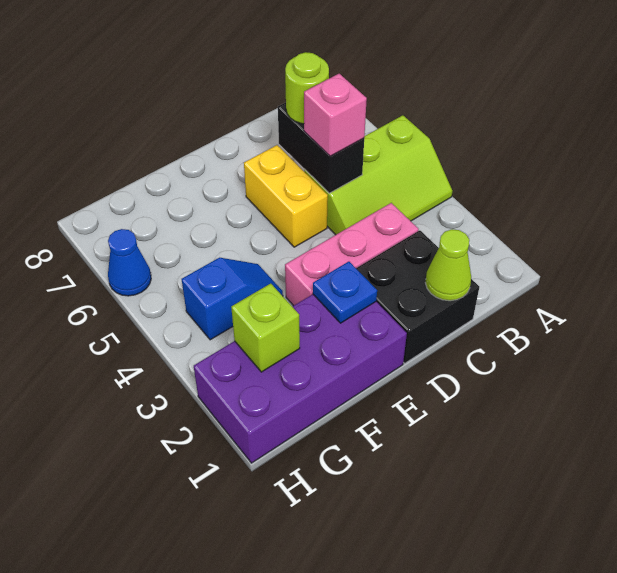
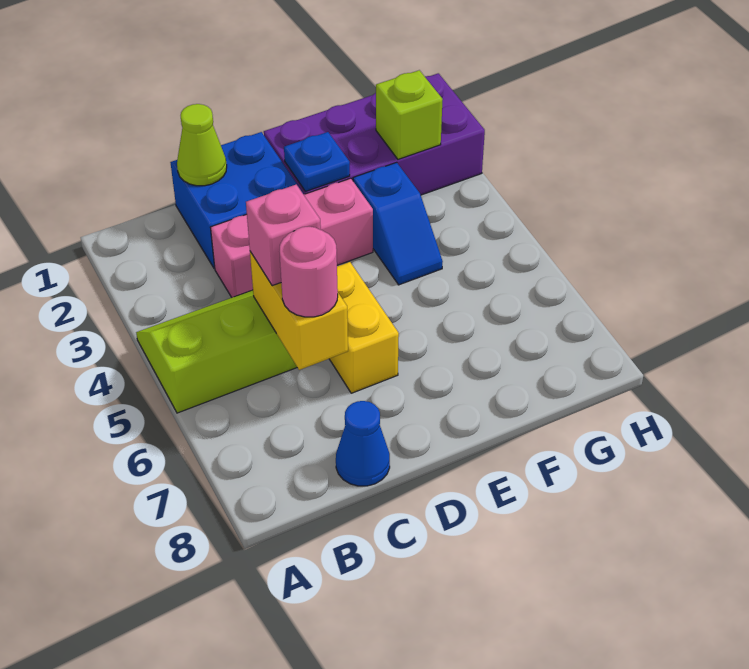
black brick C1:D2 level 1 -> blue brick C1:D2 level 1
black brick C5:C6 level 2 -> yellow brick C5:C6 level 2
lime round brick C6 level 3 -> pink round brick C6 level 3
blue slope F4:G4 level 1 top G -> blue slope F3:F4 level 1 top 3
blue cone H6 level 1 -> blue cone C8 level 1

